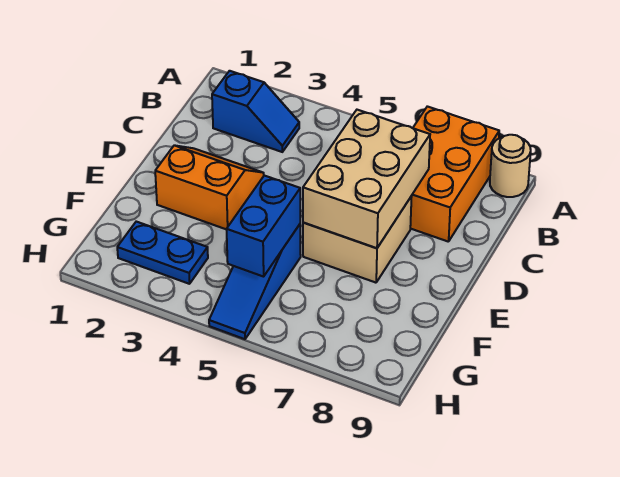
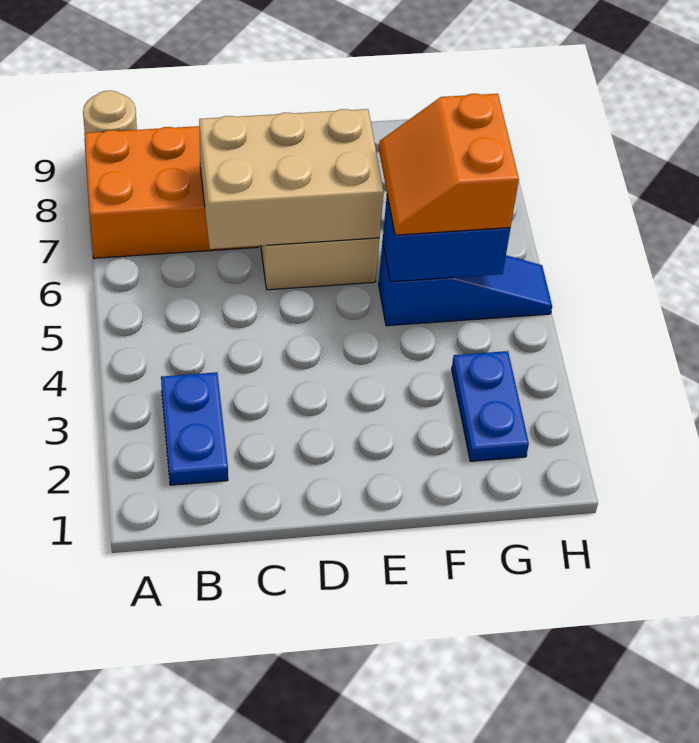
blue slope B2:B3 level 1 top 2 -> blue plate B2:B3 level 1
orange slope D2:E3 level 1 top E -> orange slope F5:G6 level 3 top G

